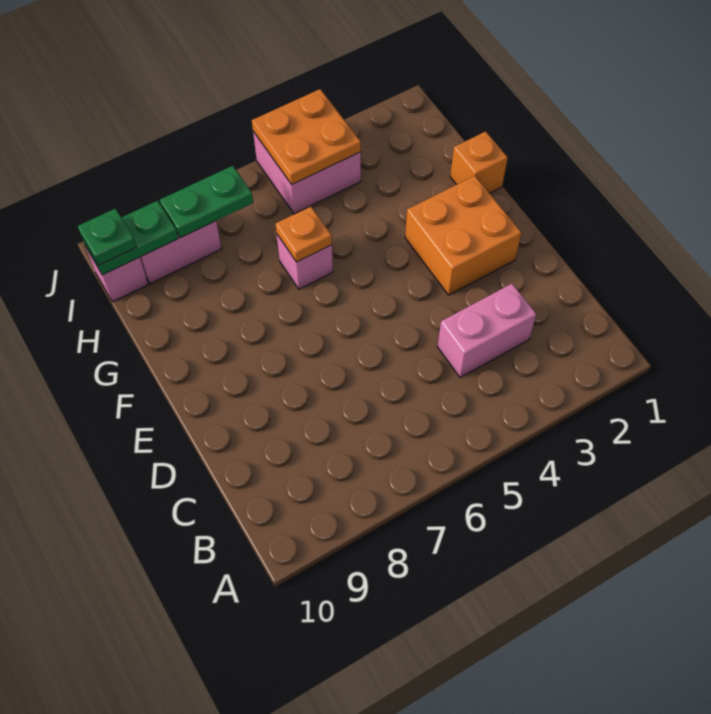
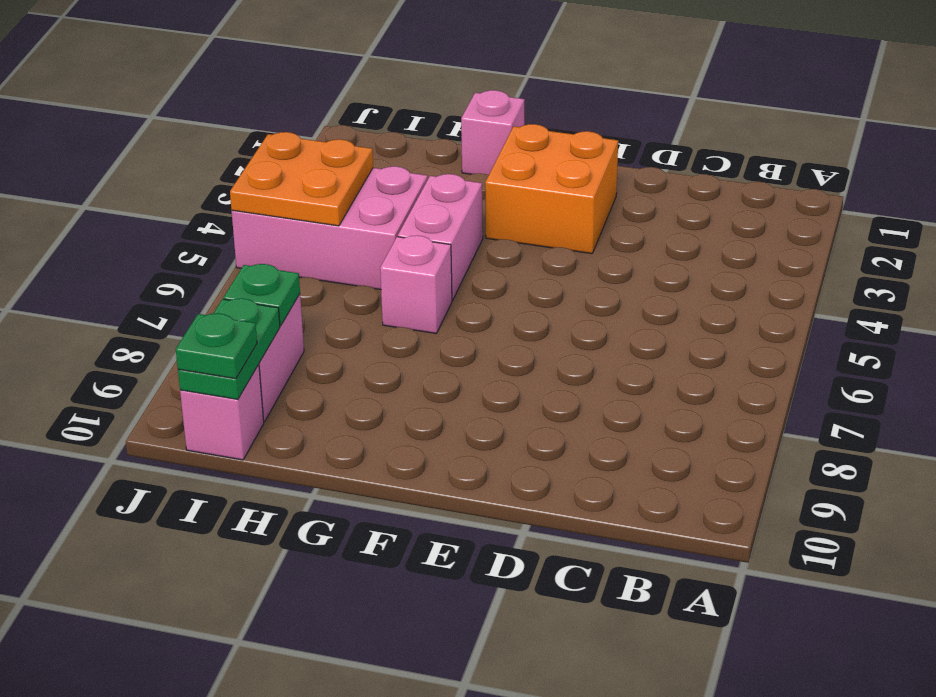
pink brick C3:C4 level 1 -> pink brick G4:G5 level 1
orange brick G1 level 1 -> pink brick G1 level 1
orange plate G6 level 2 -> none
pink brick I4:J5 level 1 -> pink brick H4:J5 level 1
green plate I7:I8 level 2 -> green plate I8 level 2

